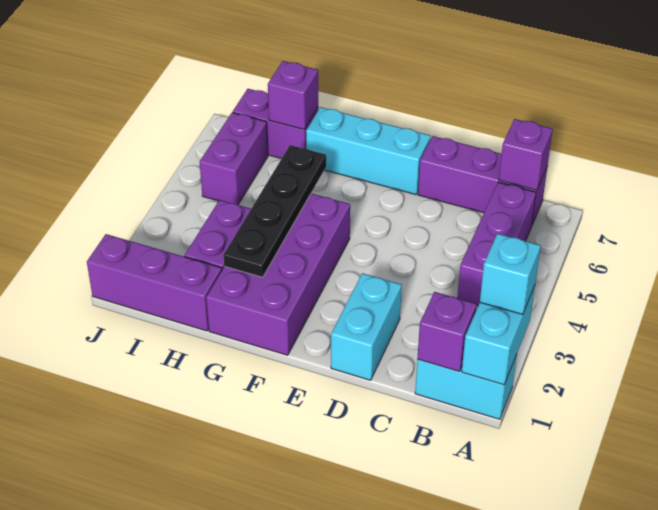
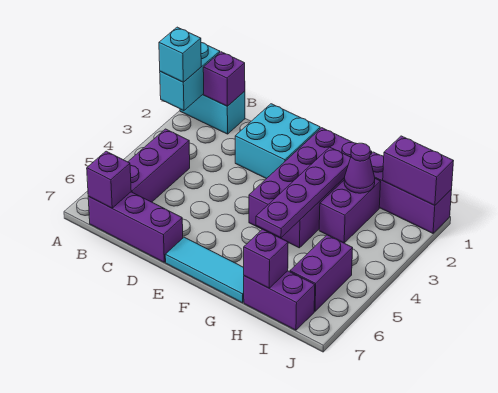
cyan brick D1:D2 level 1 -> cyan brick D1:E2 level 1
cyan brick E7:G7 level 1 -> cyan tile E7:G7 level 1
black plate G2:G5 level 2 -> purple plate G2:G5 level 2
none -> purple cone H2 level 2
none -> purple brick I1:J1 level 2

